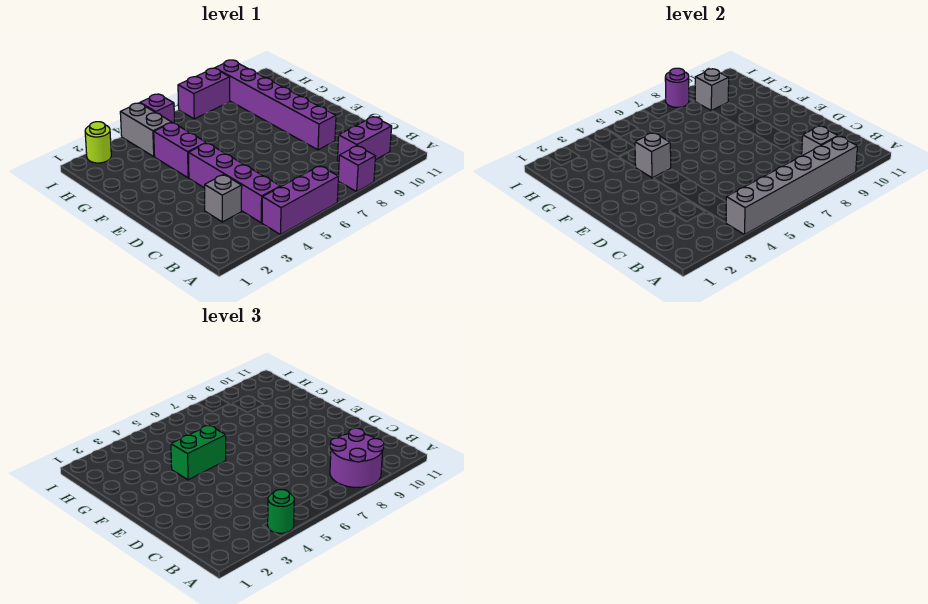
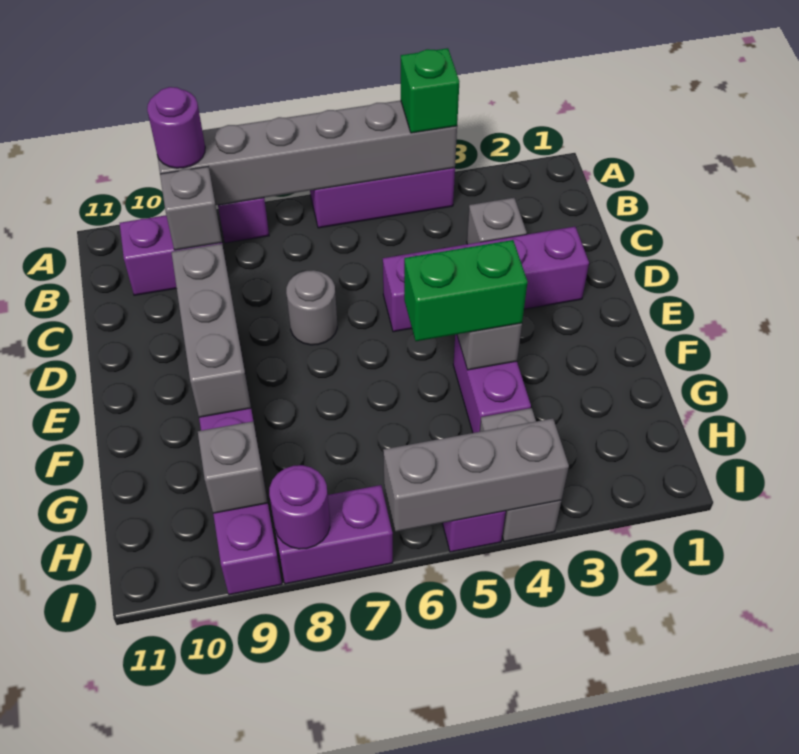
green round brick A4 level 3 -> green brick A4 level 3
purple round brick A8:B9 level 3 -> purple round brick A9 level 3
purple brick B4:E4 level 1 -> purple brick D2:D5 level 1
none -> grey round brick D7 level 1
none -> grey brick D9:F9 level 2
lime round brick I2 level 1 -> none
none -> grey brick I4:I6 level 2

